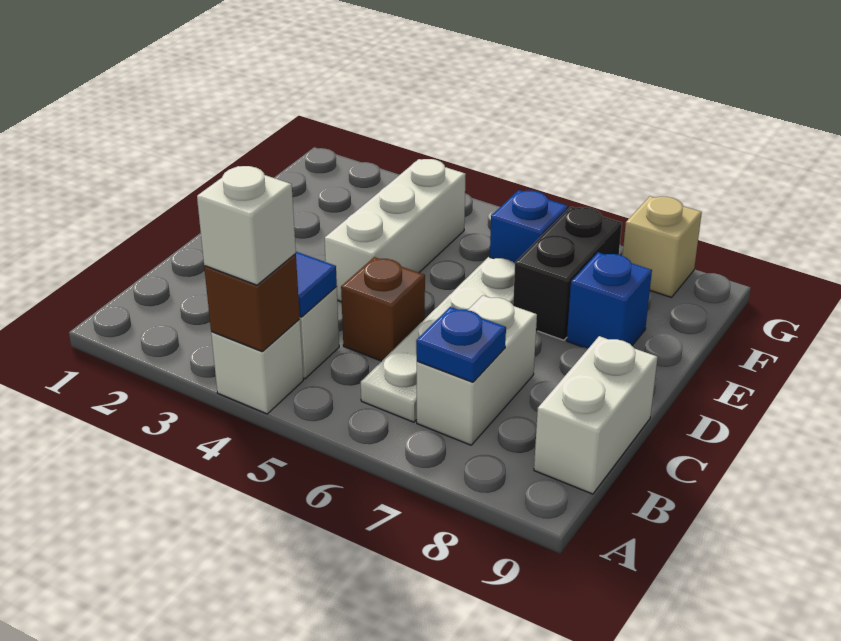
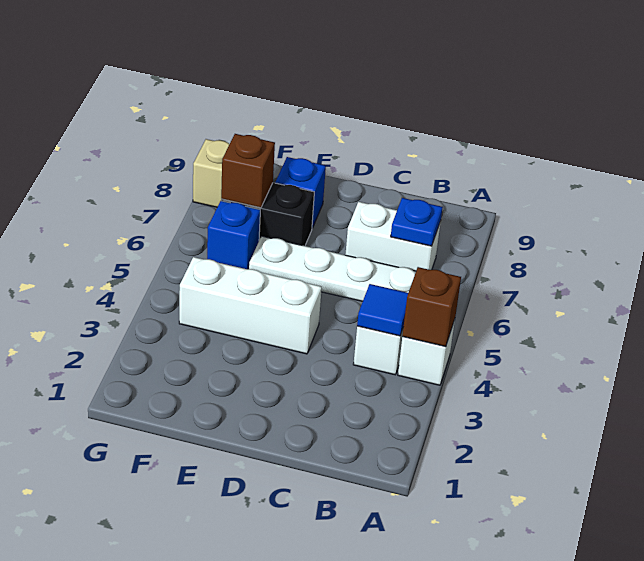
white brick A4 level 3 -> none
white brick B9:C9 level 1 -> none
brown brick C5 level 1 -> brown brick F7 level 2

